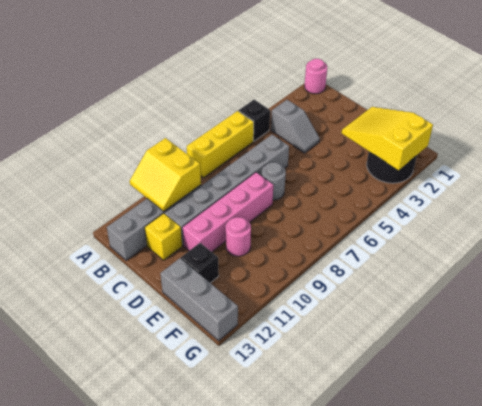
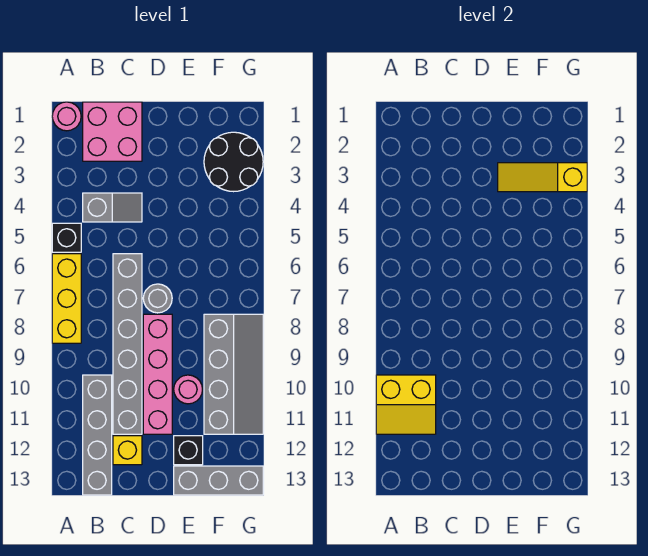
none -> pink brick B1:C2 level 1
yellow slope E2:G3 level 2 top G -> yellow slope E3:G3 level 2 top G
none -> grey slope F8:G11 level 1 top F

